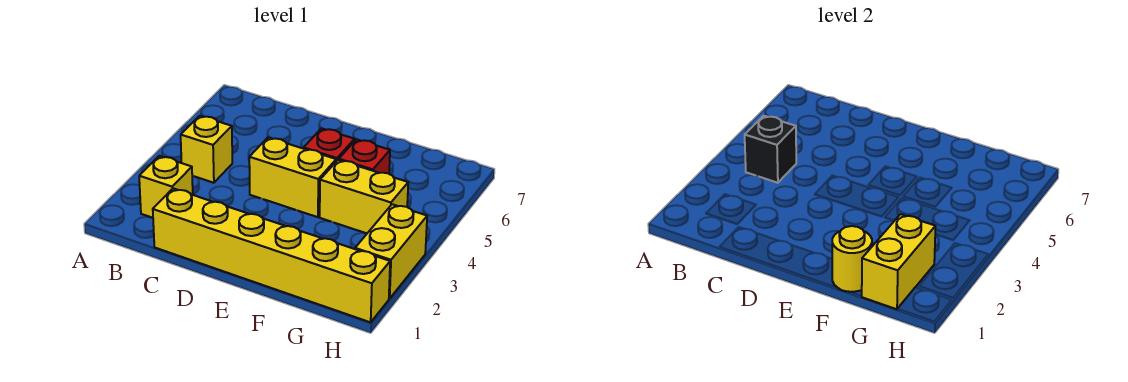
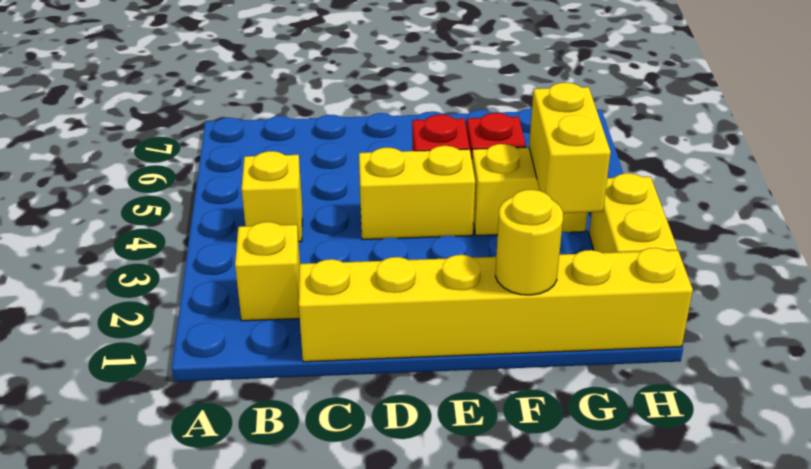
black brick B4 level 2 -> none
yellow brick G1:G2 level 2 -> yellow brick G3:G4 level 2

